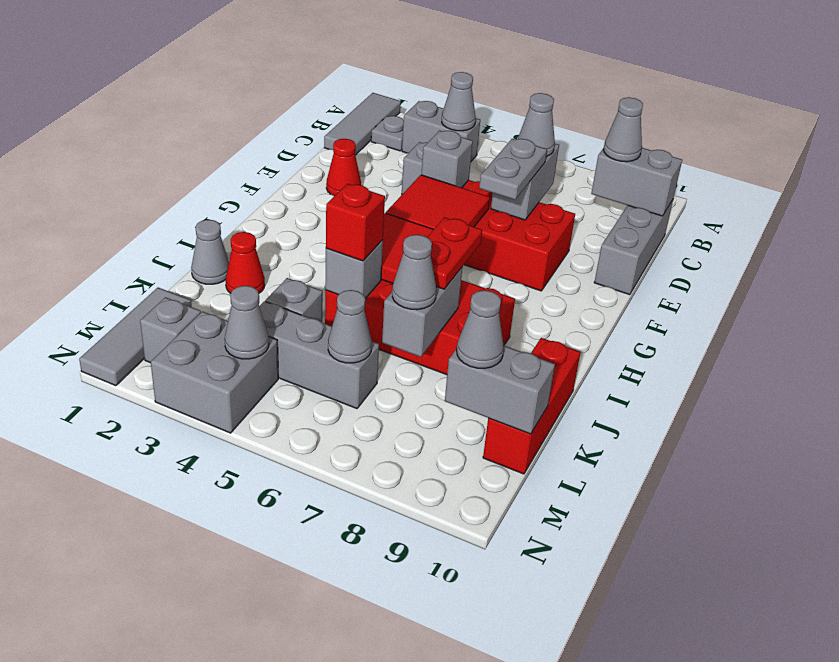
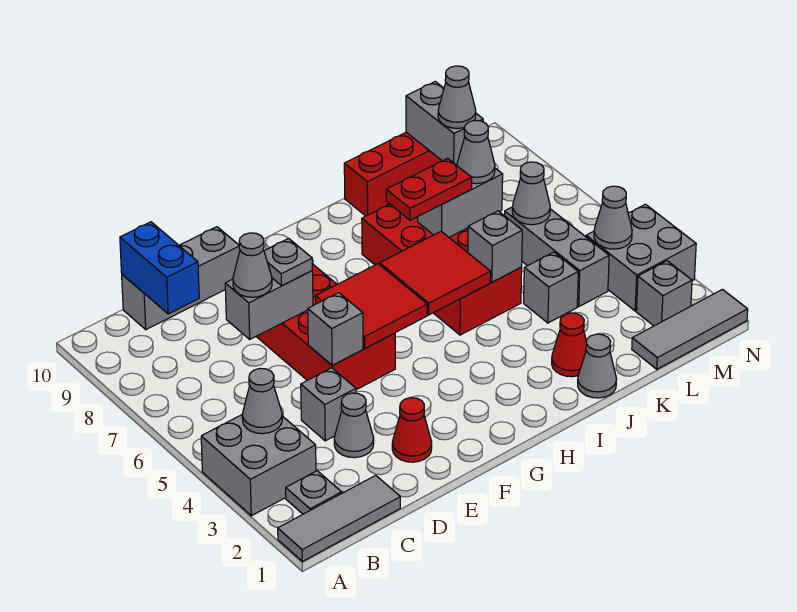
grey brick B3:B4 level 1 -> grey brick A3:B4 level 1
grey brick C9:C10 level 2 -> blue brick C9:C10 level 2
grey cone C9 level 3 -> grey cone D3 level 1
grey plate E7:F7 level 3 -> grey plate E7 level 3
red brick J5 level 3 -> none

